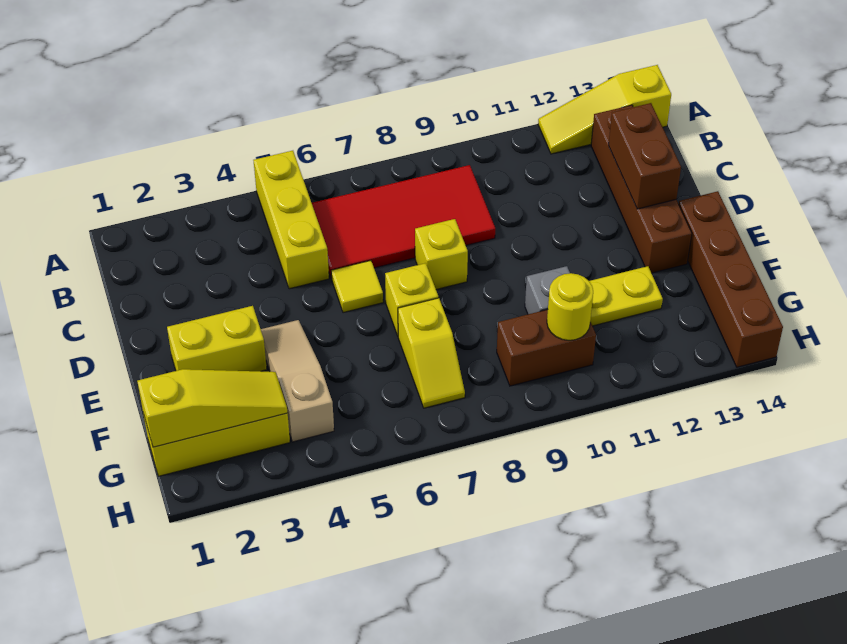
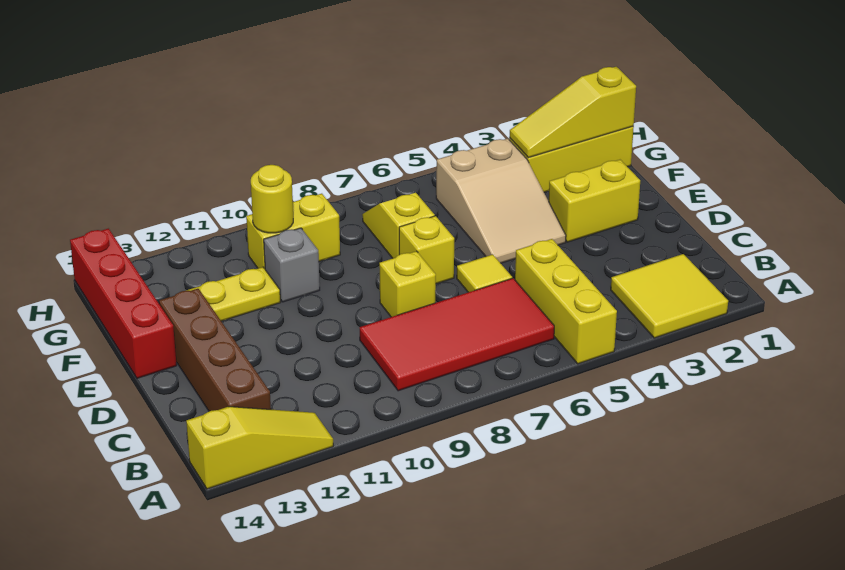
none -> yellow tile A2:B3 level 1
brown brick C13:D13 level 2 -> none
tan slope E4:G4 level 1 top G -> tan slope E4:G5 level 1 top G
brown brick E14:H14 level 1 -> red brick E14:H14 level 1
brown brick G9:G10 level 1 -> yellow brick G9:G10 level 1

